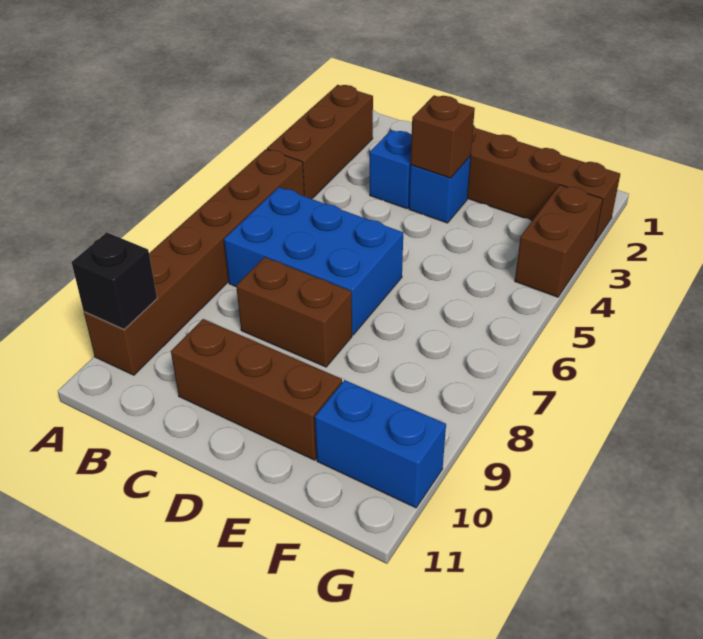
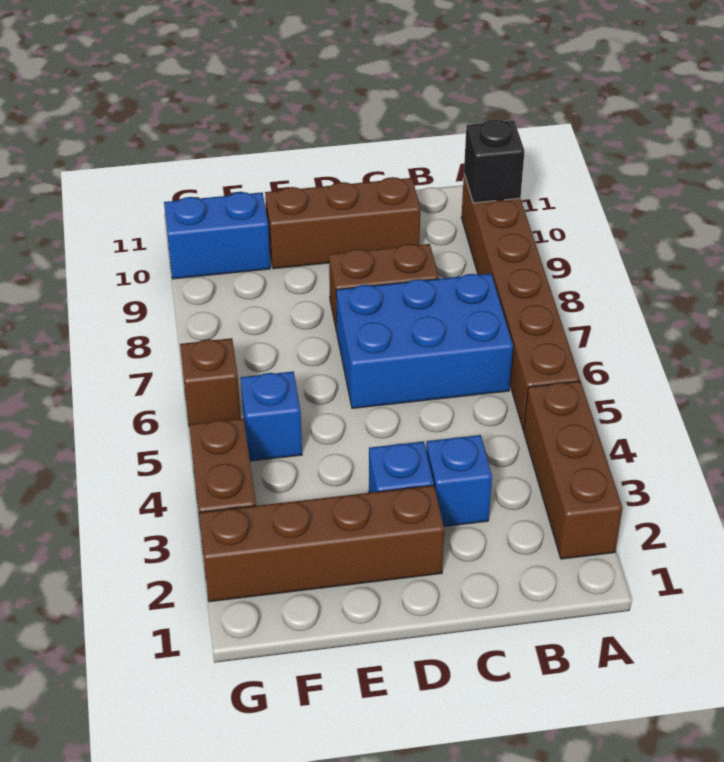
brown brick D3 level 2 -> brown brick G6 level 1
none -> blue brick F5 level 1

